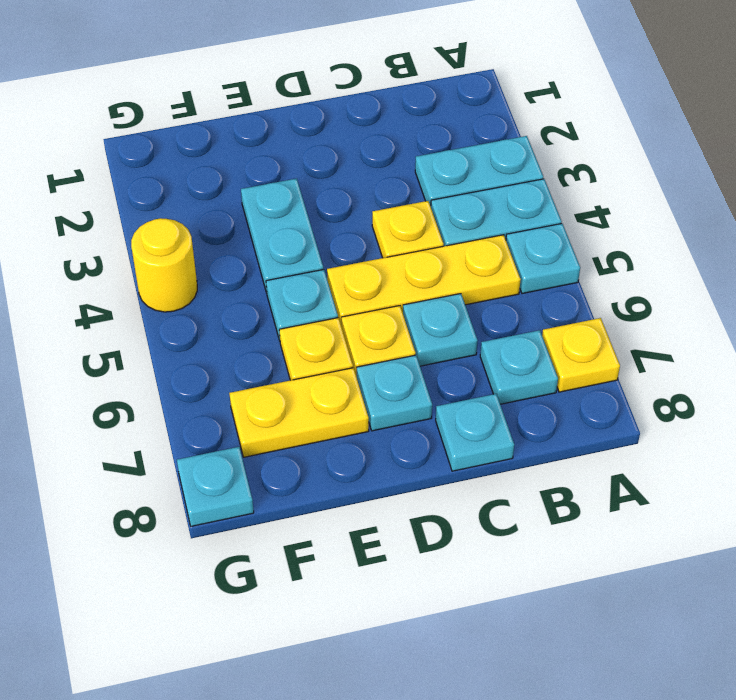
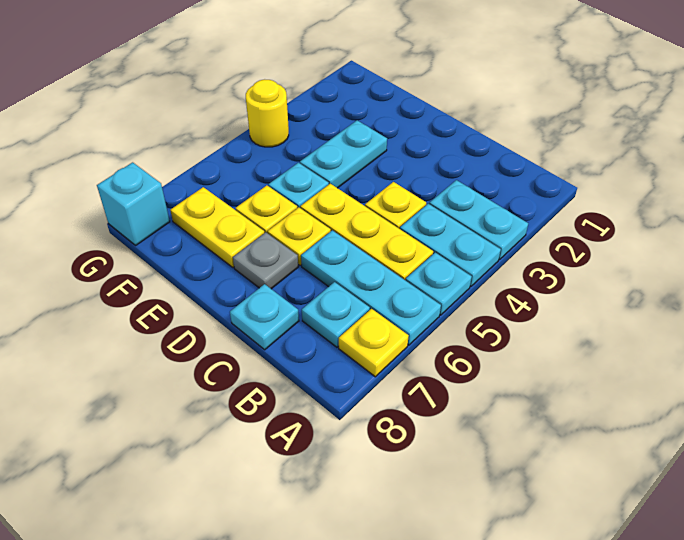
cyan plate C6 level 1 -> cyan plate A6:C6 level 1
cyan plate D7 level 1 -> grey plate D7 level 1
cyan plate G8 level 1 -> cyan brick G8 level 1

